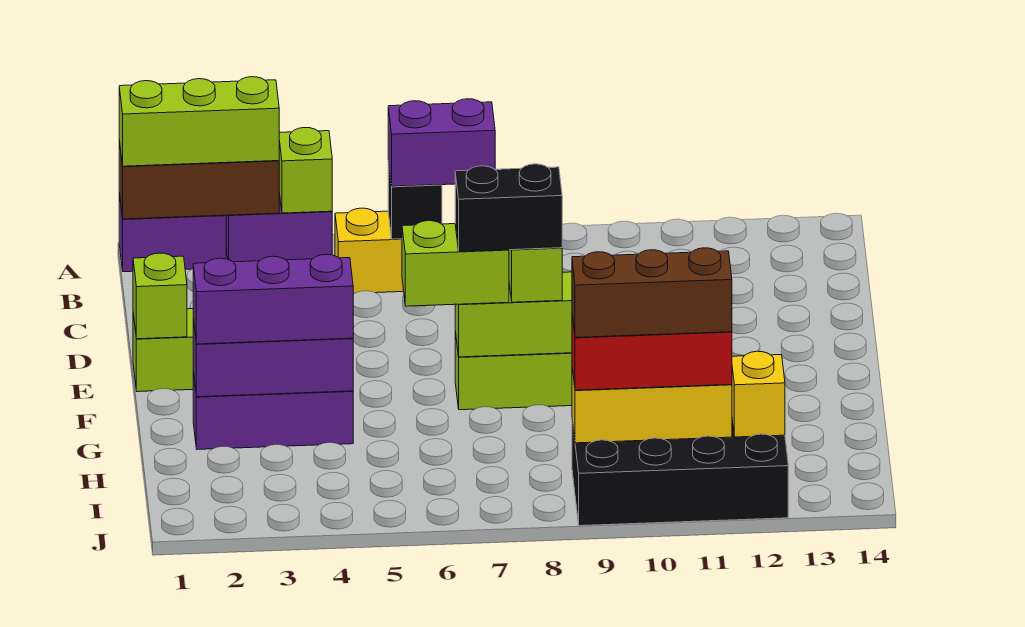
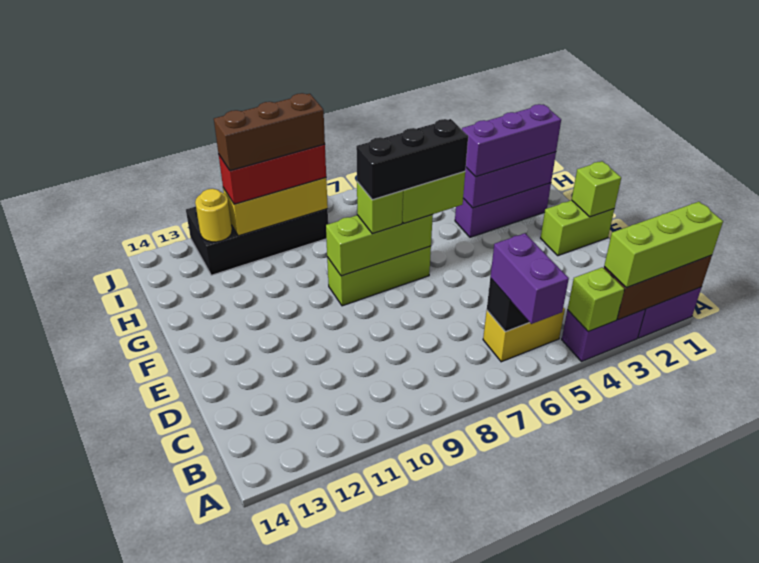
purple brick B6:B7 level 3 -> purple brick A6:B6 level 3
black brick F7:F8 level 4 -> black brick F6:F8 level 4
yellow brick I12 level 2 -> yellow round brick I12 level 2

